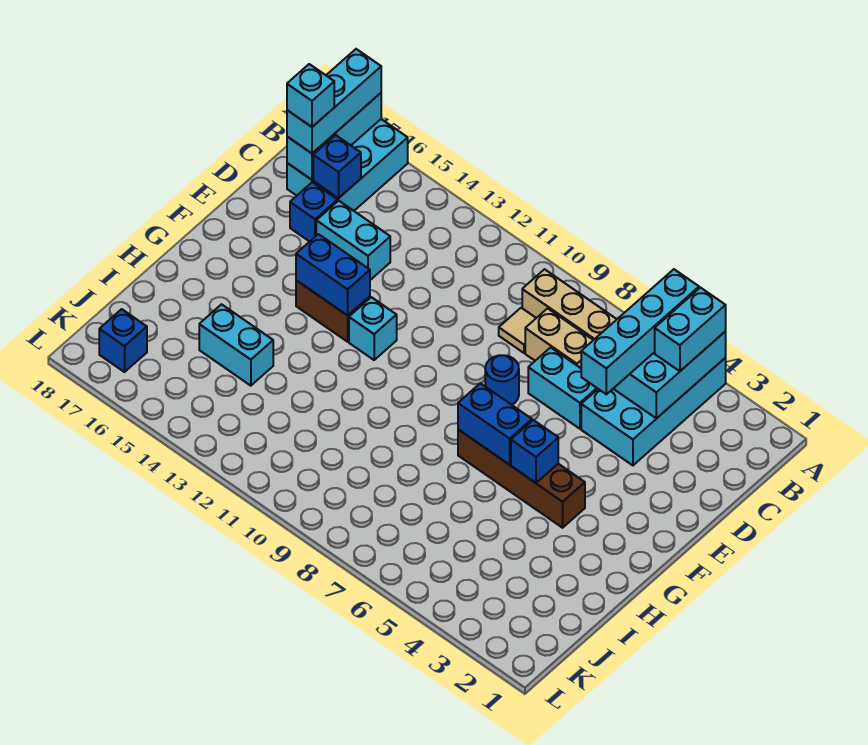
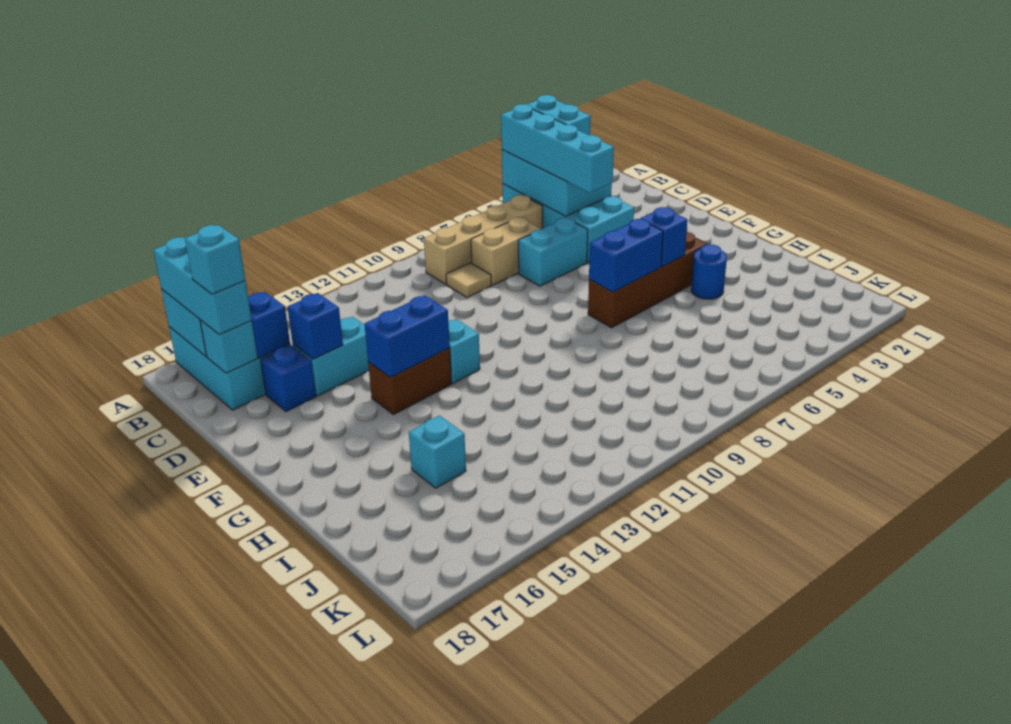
blue round brick E8 level 1 -> blue round brick H4 level 1
cyan brick I14:I15 level 1 -> cyan brick I15 level 1
blue brick K17 level 1 -> blue brick D15 level 2

